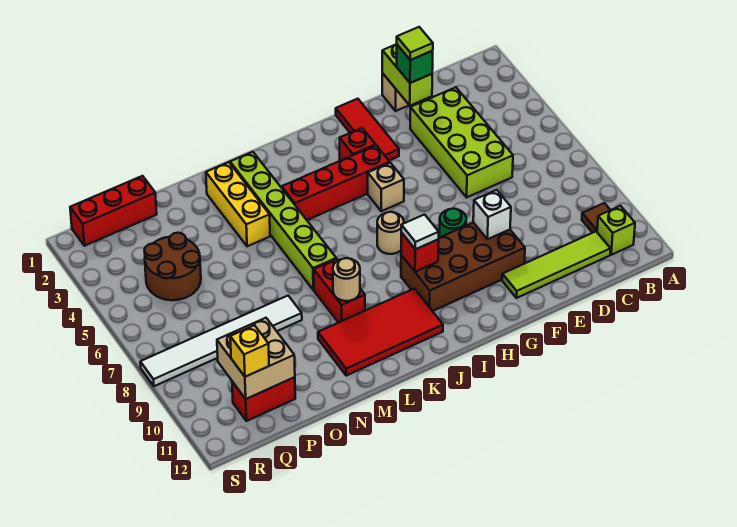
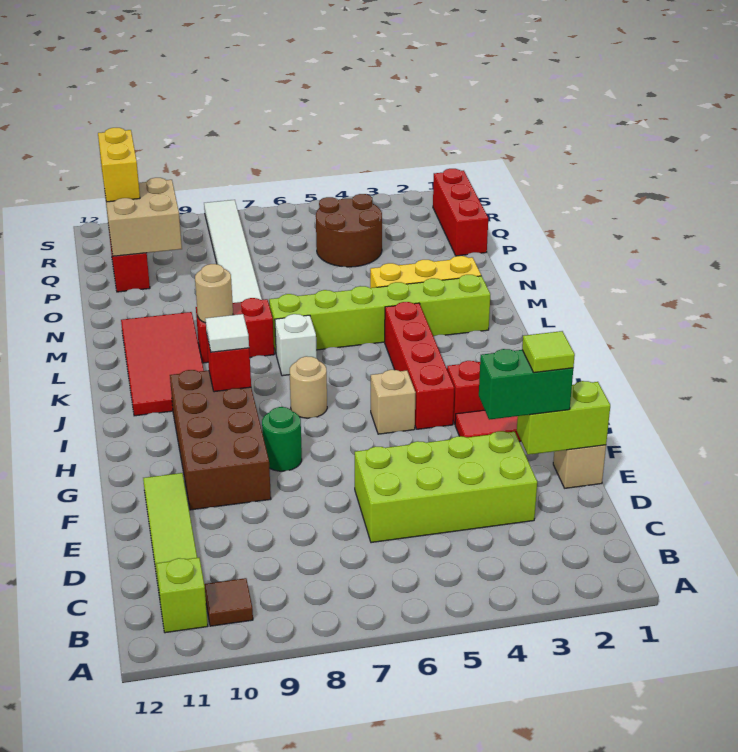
green brick E2 level 3 -> green brick E2:E3 level 3
white brick F9 level 2 -> white brick K7 level 1
yellow brick Q11 level 3 -> yellow brick Q11:R11 level 3

